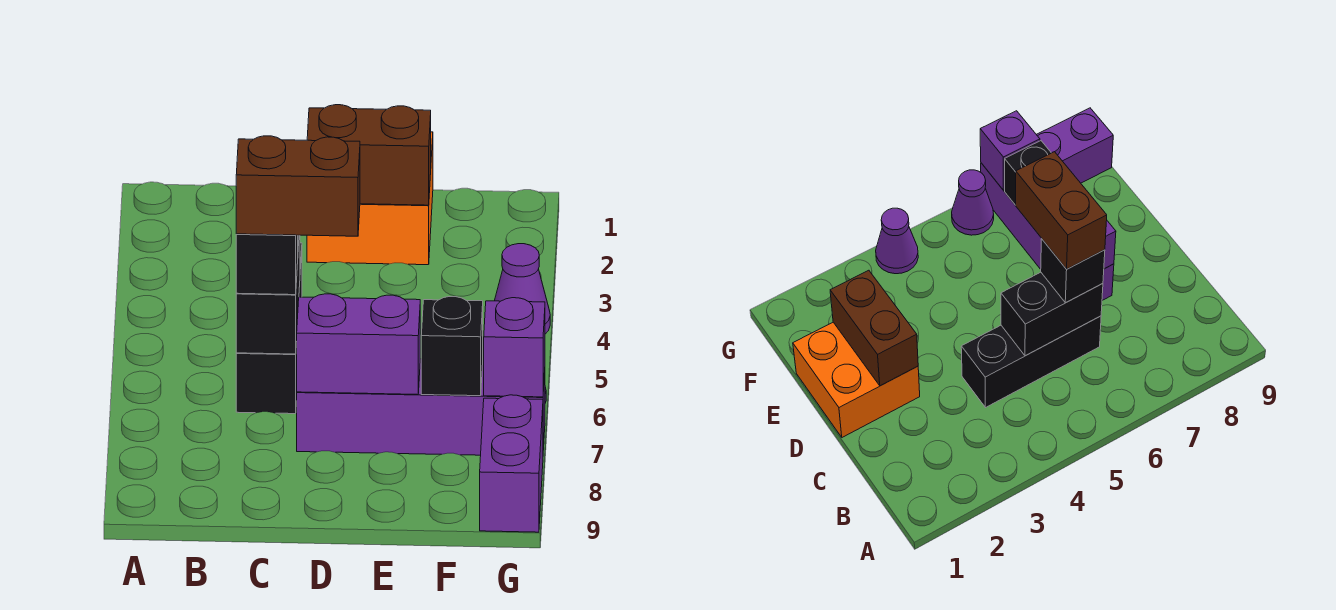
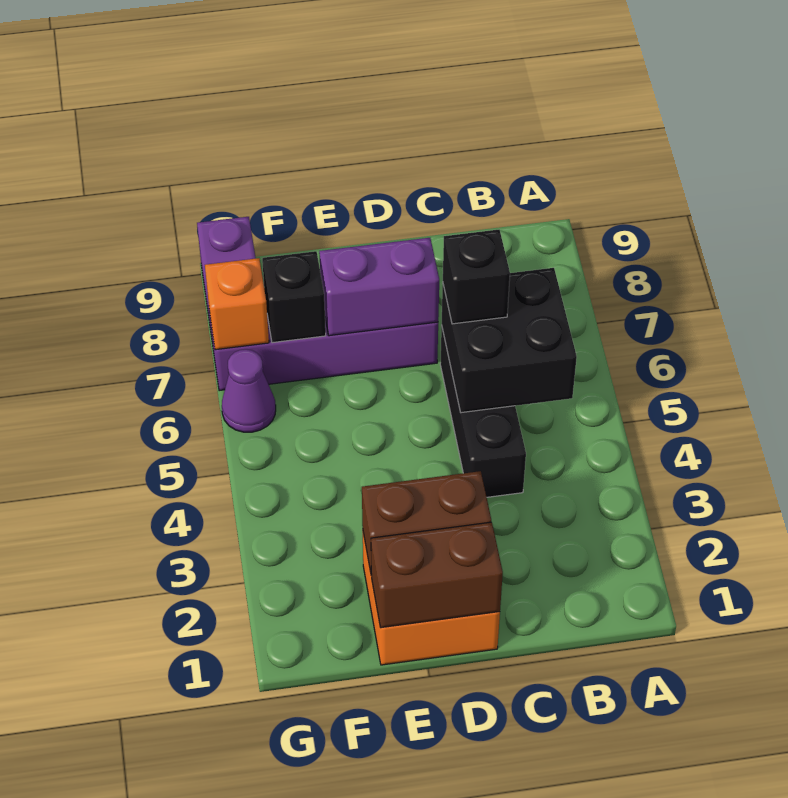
black brick C5:C6 level 2 -> black brick B5:C6 level 2
brown brick C6:D6 level 4 -> brown brick D1:E1 level 2
purple cone G4 level 1 -> none
purple brick G7 level 2 -> orange brick G7 level 2

